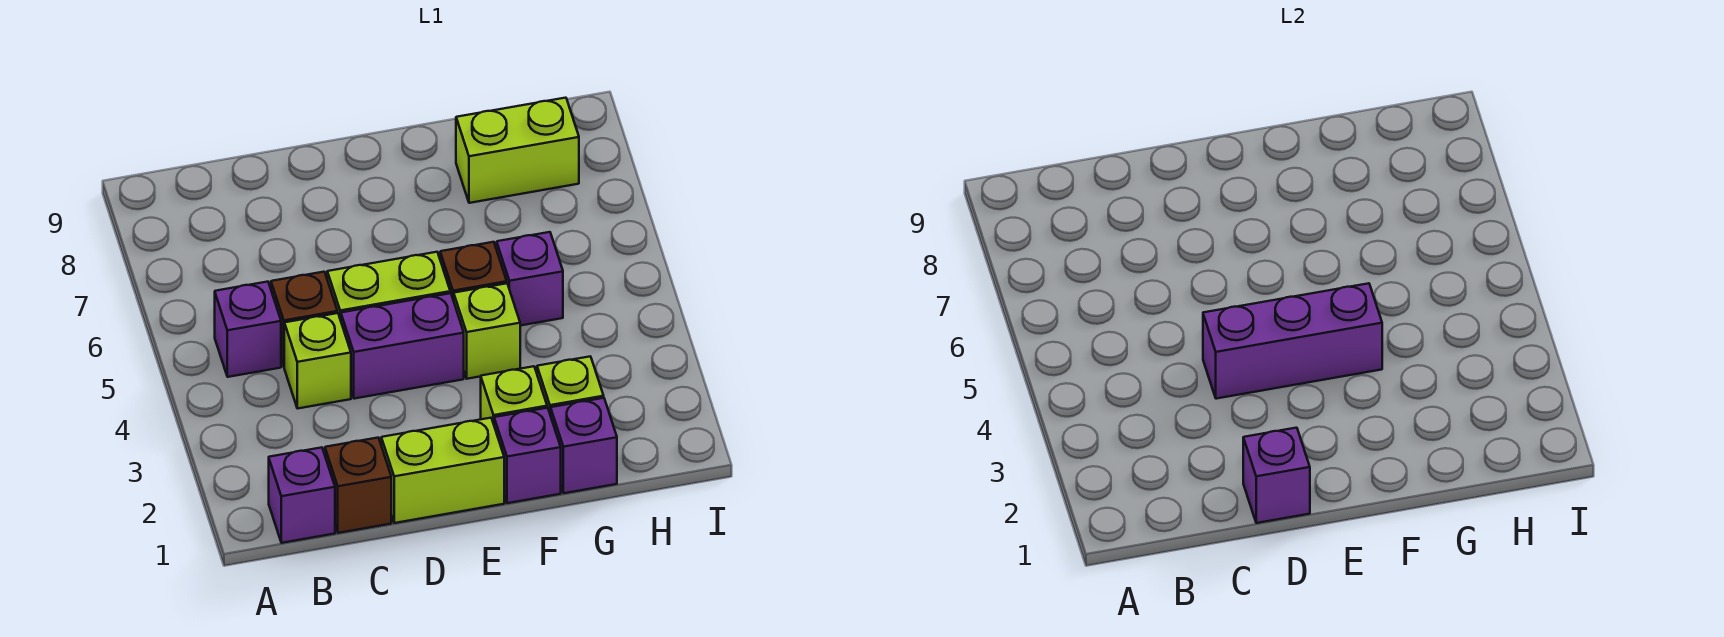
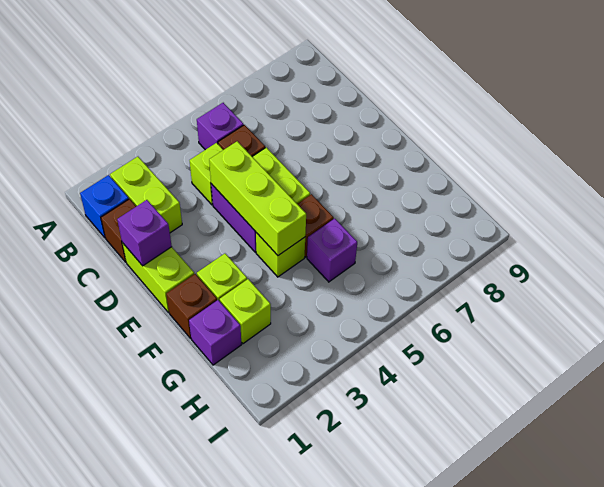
purple brick B1 level 1 -> blue brick B1 level 1
purple brick D4:F4 level 2 -> lime brick D4:F4 level 2
purple brick F1 level 1 -> brown brick F1 level 1
lime brick G8:H8 level 1 -> lime brick B2:C2 level 1

